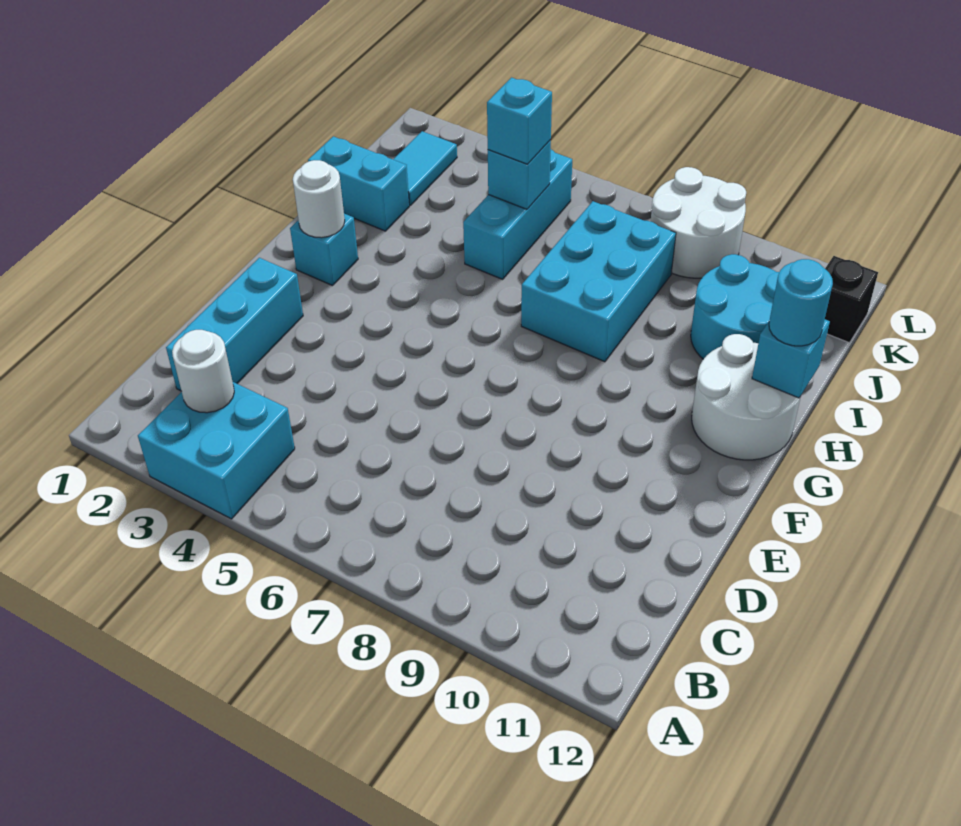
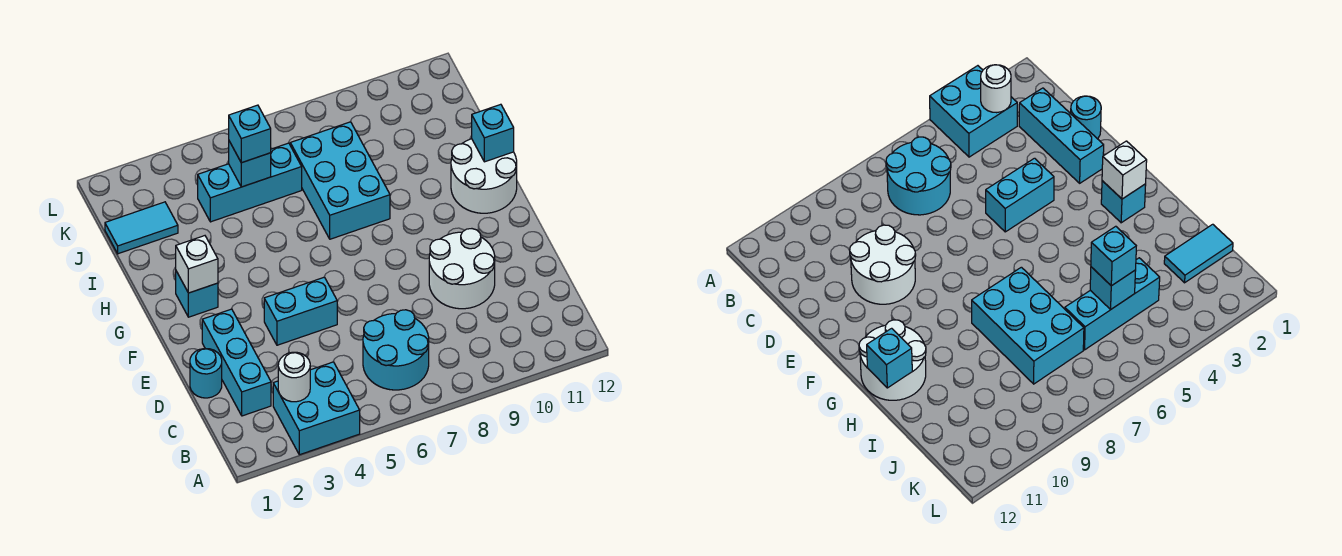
white round brick G2 level 2 -> white brick G2 level 2
cyan round brick H12 level 3 -> cyan round brick D1 level 1
cyan brick I1:I2 level 1 -> cyan brick E4:E5 level 1
cyan brick I5:K5 level 1 -> cyan brick J4:J6 level 1
cyan round brick I10:J11 level 1 -> cyan round brick B6:C7 level 1
cyan tile J2:K2 level 1 -> cyan tile J1:J2 level 1
white round brick K8:L9 level 1 -> white round brick D9:E10 level 1
black brick K12 level 1 -> none

